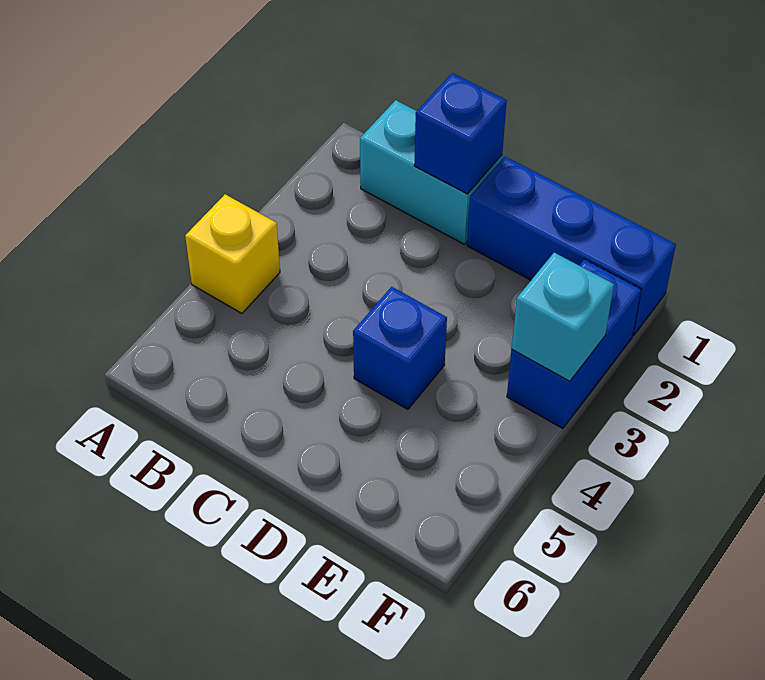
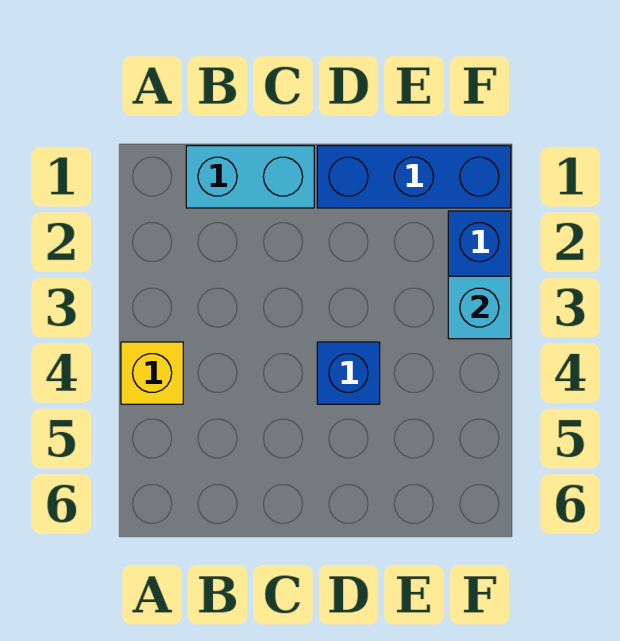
blue brick C1 level 2 -> none

